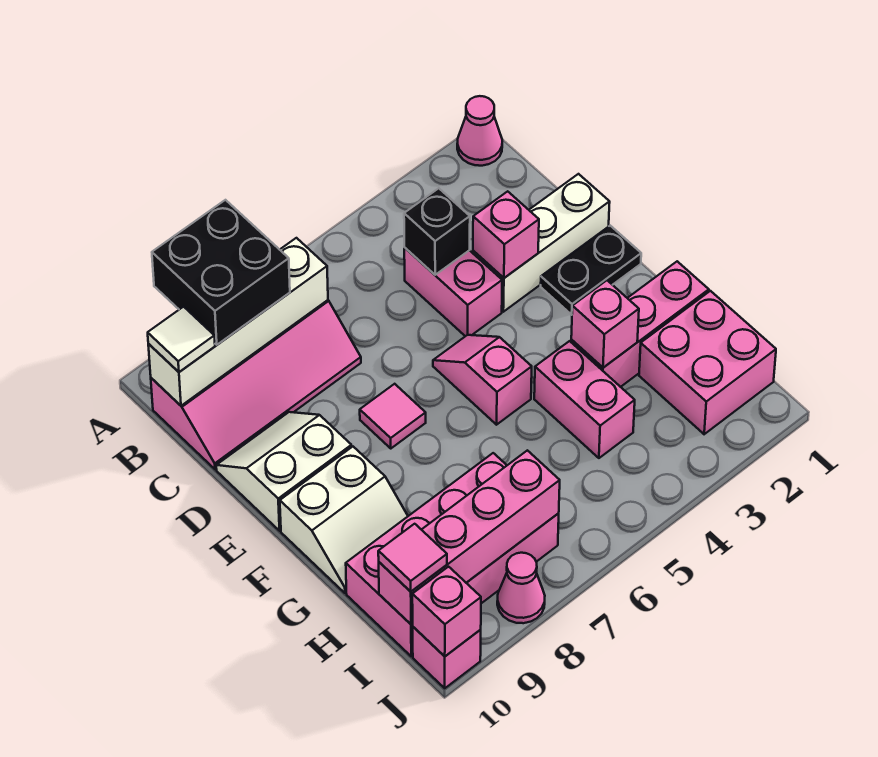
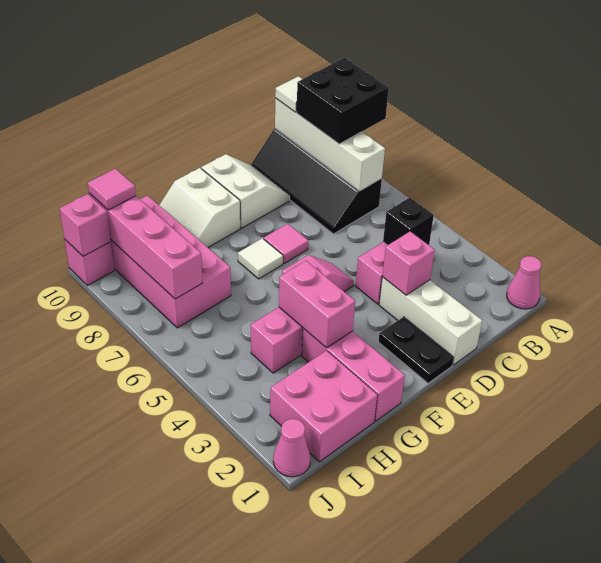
pink slope B7:C10 level 1 top B -> black slope B7:C10 level 1 top B
none -> white tile F7 level 1
pink brick G3 level 2 -> pink brick G3:G4 level 2
pink cone J8 level 1 -> pink cone J1 level 1

